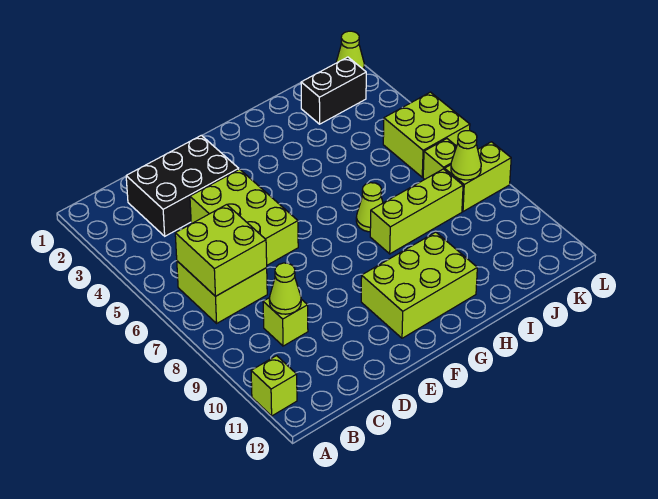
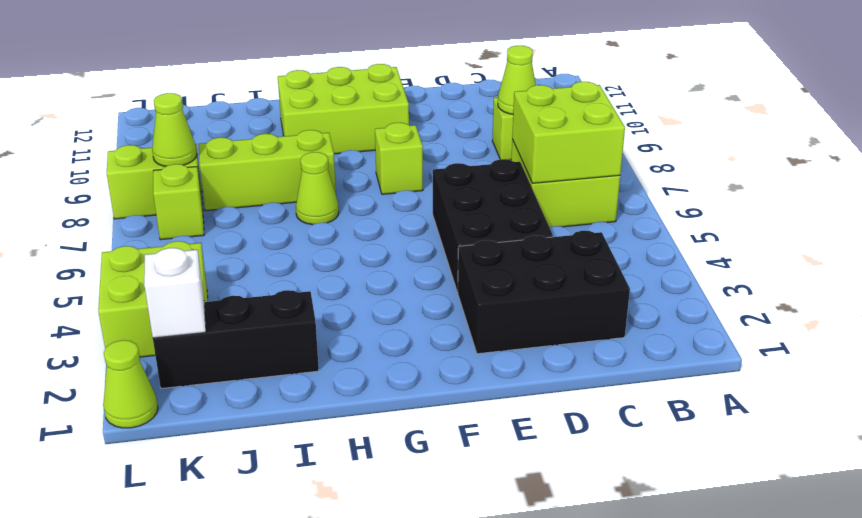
lime brick A11 level 1 -> lime brick F8 level 1
lime brick D4:E6 level 1 -> black brick D4:E6 level 1
black brick J2:K2 level 1 -> black brick I2:K2 level 1
none -> white brick K2 level 2
lime brick K5:L6 level 1 -> lime brick K3:L4 level 1

